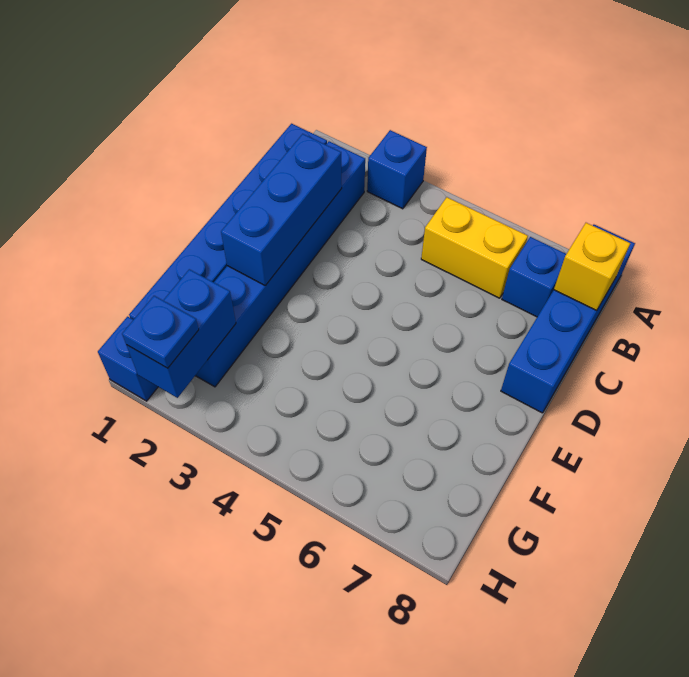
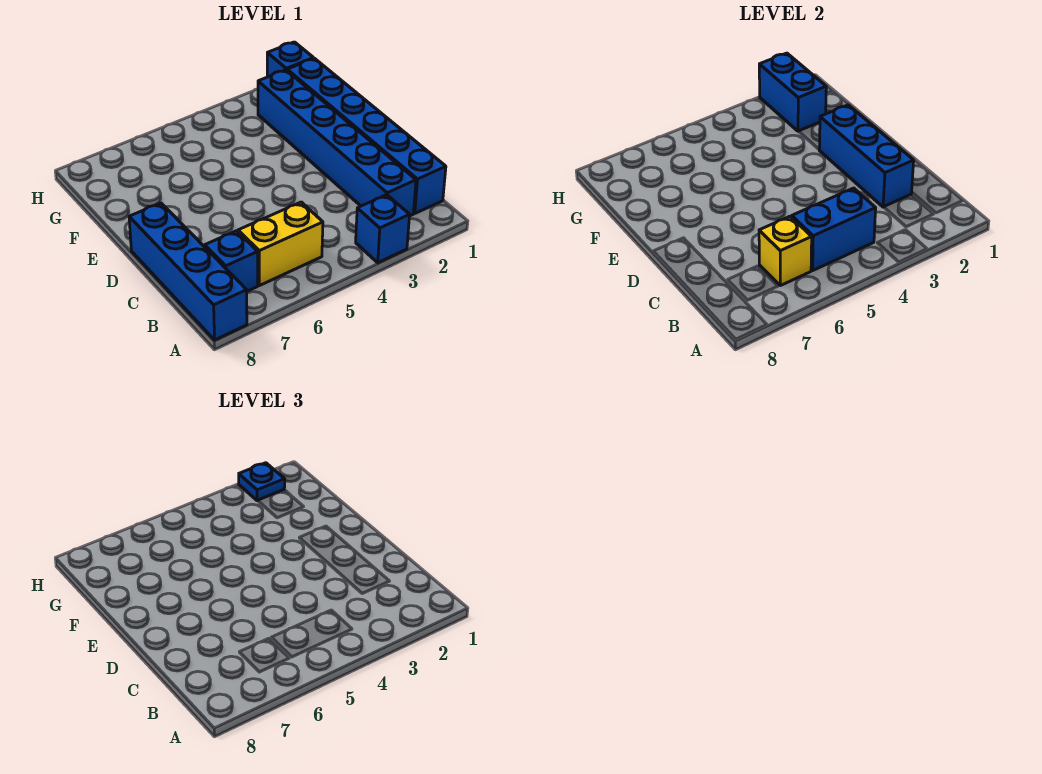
none -> blue brick B4:B5 level 2
yellow brick B8 level 2 -> yellow brick B6 level 2

